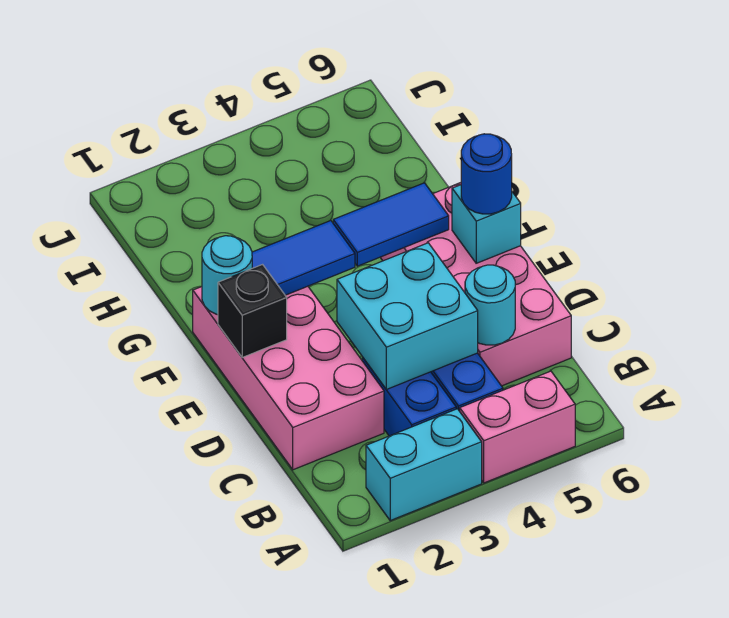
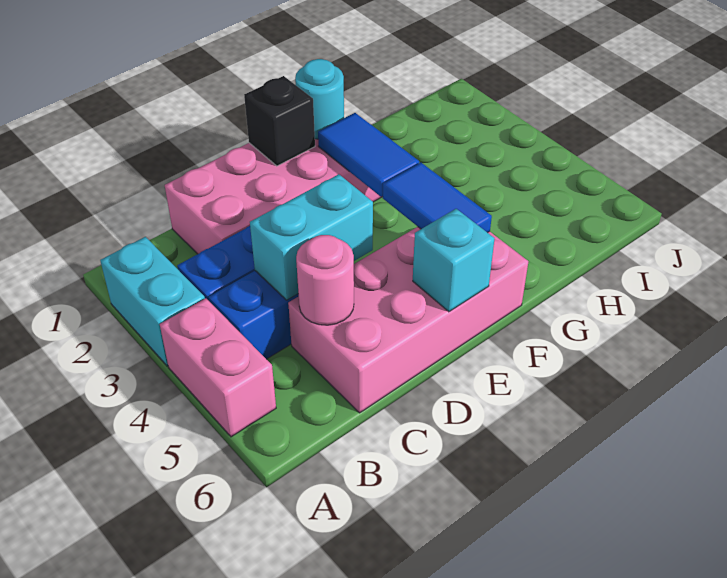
cyan brick C3:D4 level 2 -> cyan brick C4:D4 level 2
cyan round brick C5 level 2 -> pink round brick C5 level 2
blue round brick E6 level 3 -> none

